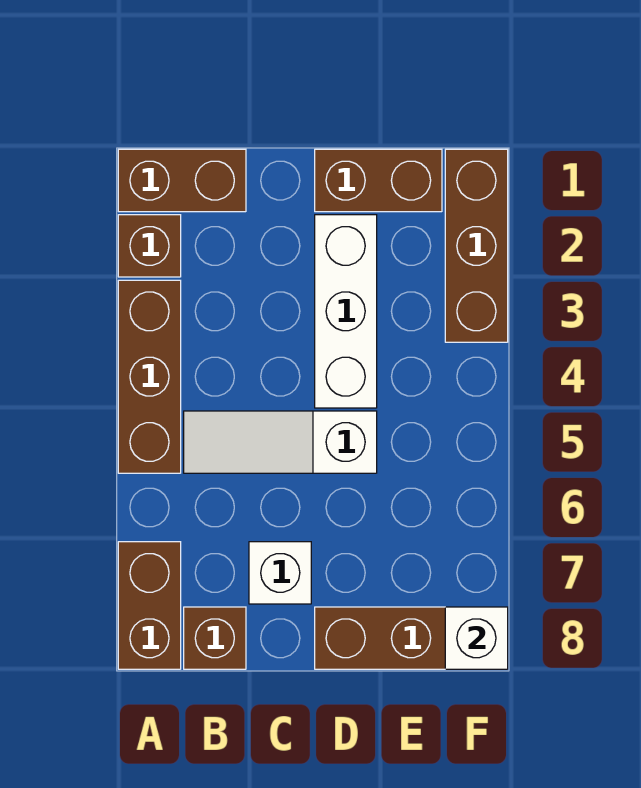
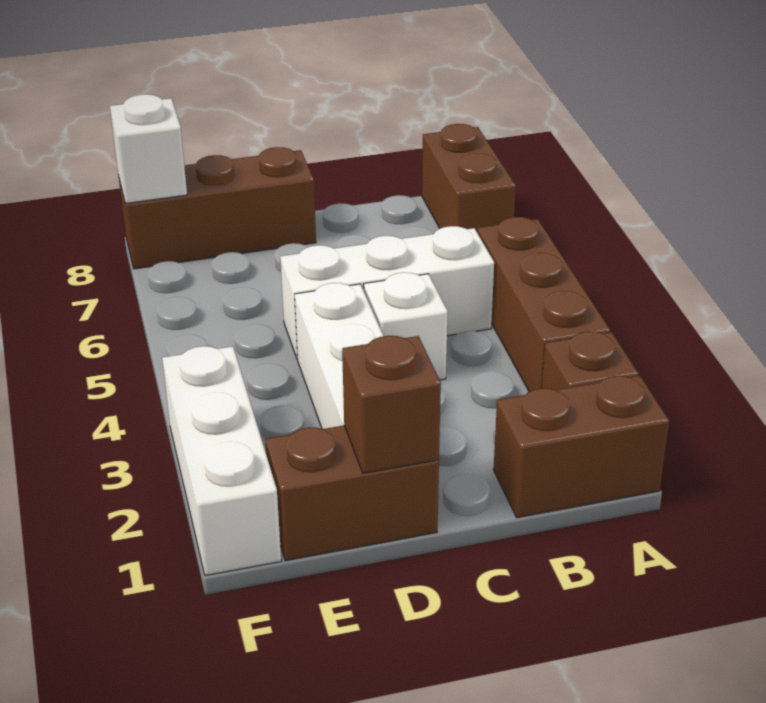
white slope B5:D5 level 1 top D -> white brick B5:D5 level 1
brown brick B8 level 1 -> brown brick D1 level 2
white brick C7 level 1 -> white brick C4 level 1
brown brick F1:F3 level 1 -> white brick F1:F3 level 1

